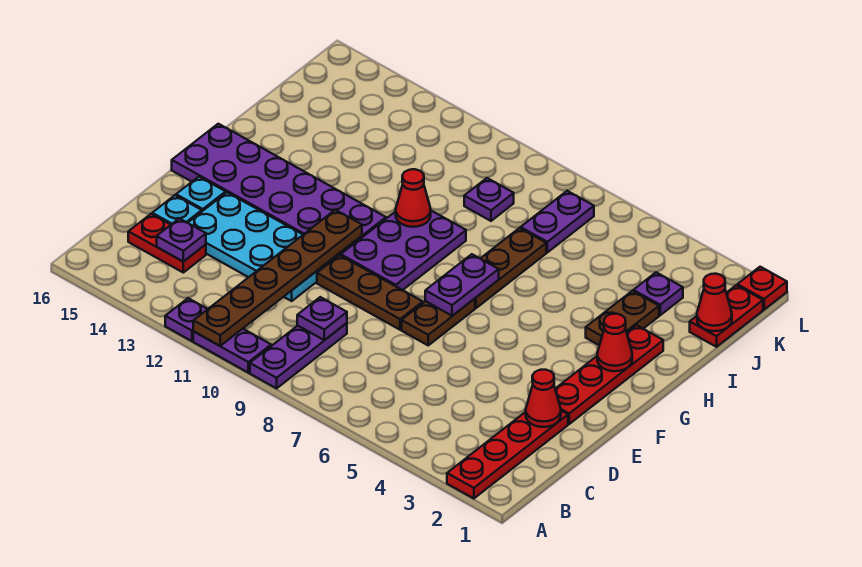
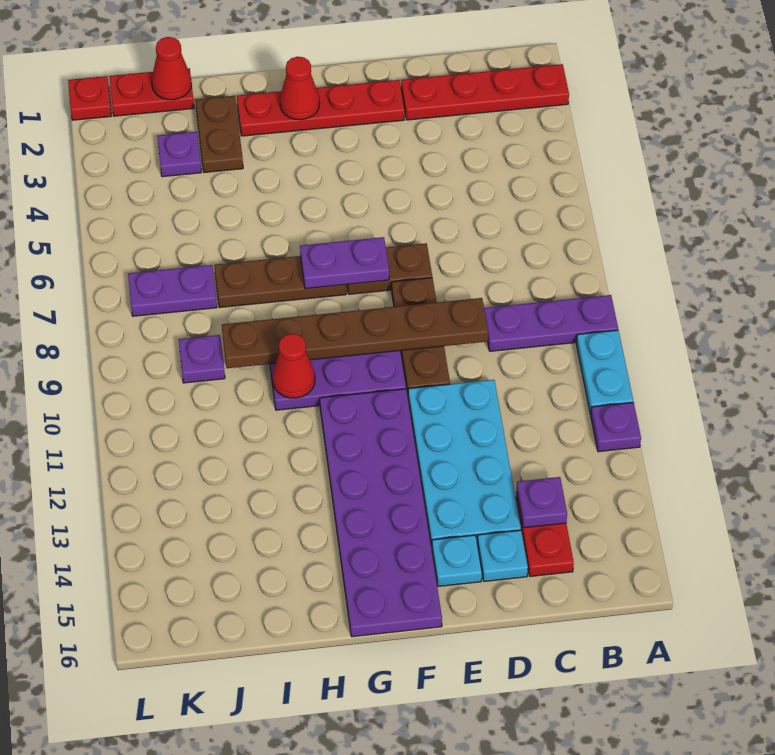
purple plate A10:A11 level 1 -> cyan plate A10:A11 level 1
brown plate A11:F11 level 2 -> brown plate D9:I9 level 2
purple plate C9 level 2 -> none
red cone D2 level 2 -> none
brown plate H3:I3 level 1 -> brown plate I2:I3 level 1

